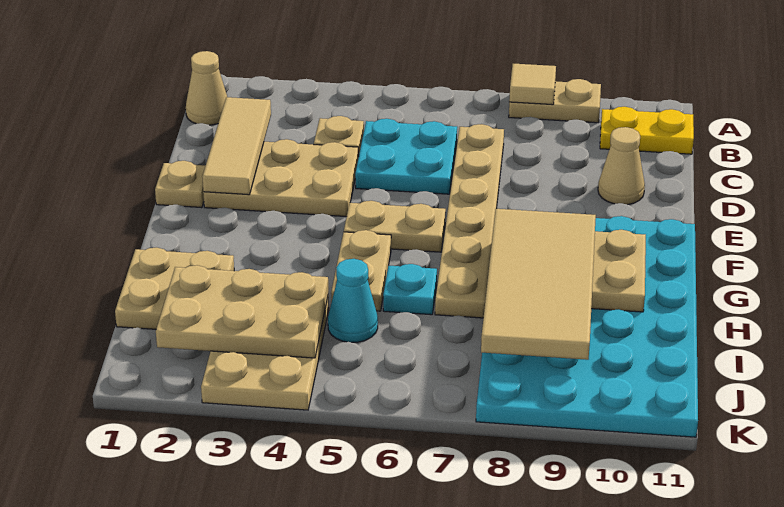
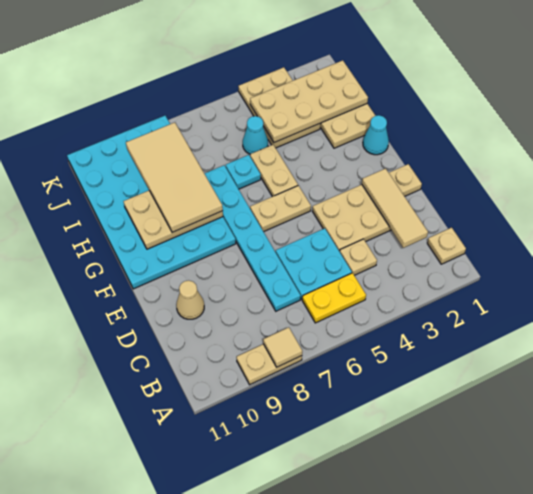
tan cone B1 level 1 -> tan plate B1 level 1
yellow plate B10:B11 level 1 -> yellow plate B5:B6 level 1
tan plate C7:H7 level 1 -> cyan plate C7:H7 level 1
none -> cyan cone G1 level 1
tan plate I2:J4 level 2 -> tan plate I1:J4 level 2

